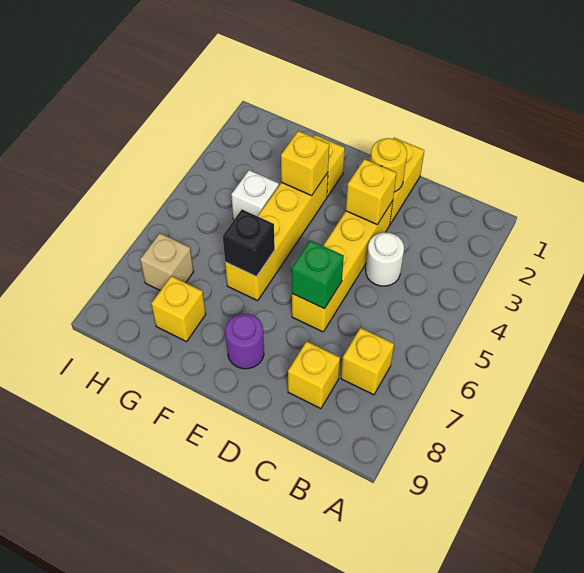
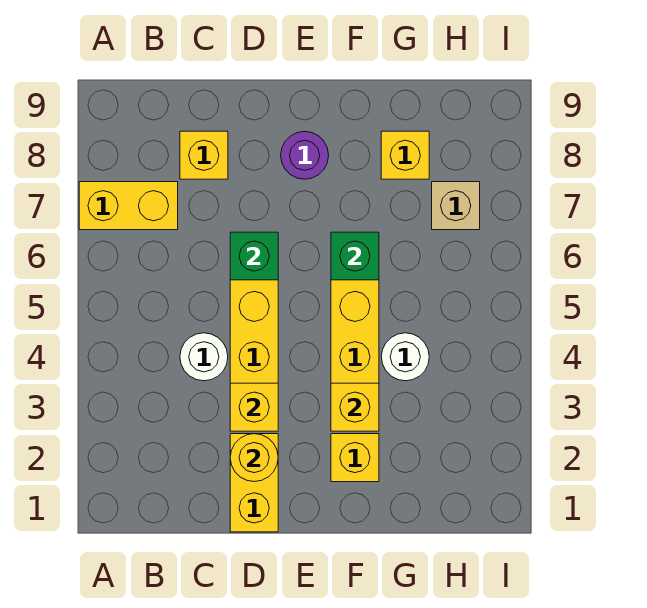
yellow brick B7 level 1 -> yellow brick A7:B7 level 1
black brick F6 level 2 -> green brick F6 level 2
white brick G4 level 1 -> white round brick G4 level 1

